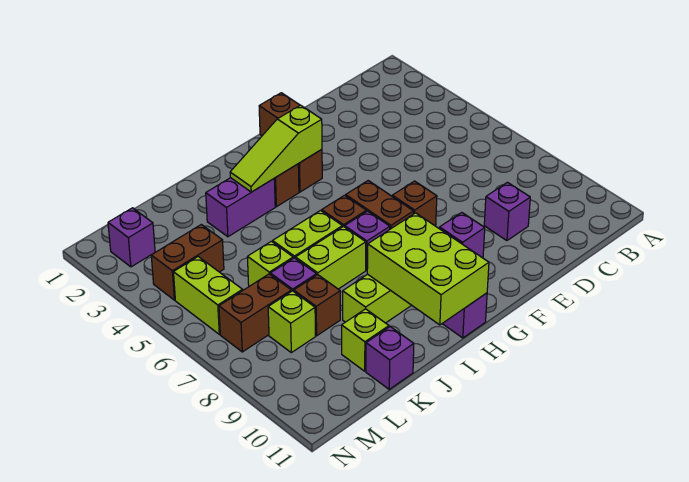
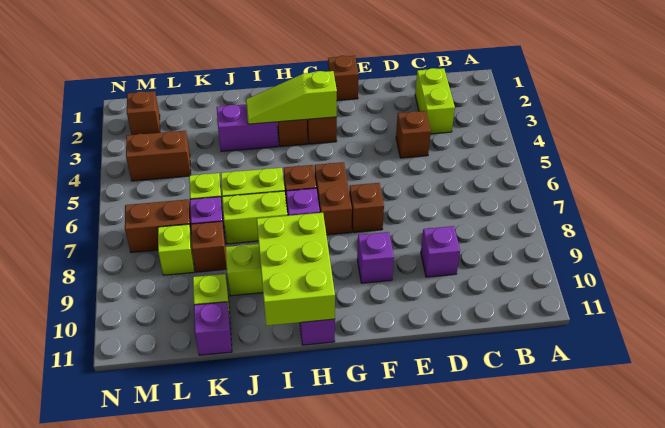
none -> brown brick D4 level 1
purple brick M2 level 1 -> brown brick M2 level 1
lime brick M5:M6 level 1 -> lime brick C2:C3 level 1

